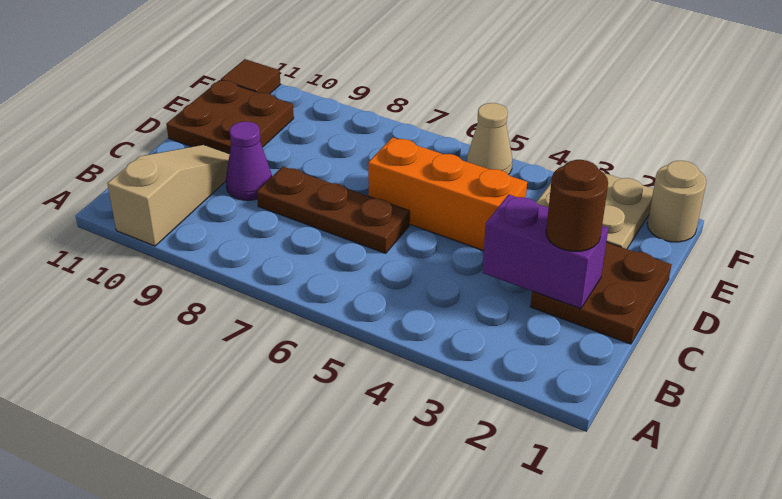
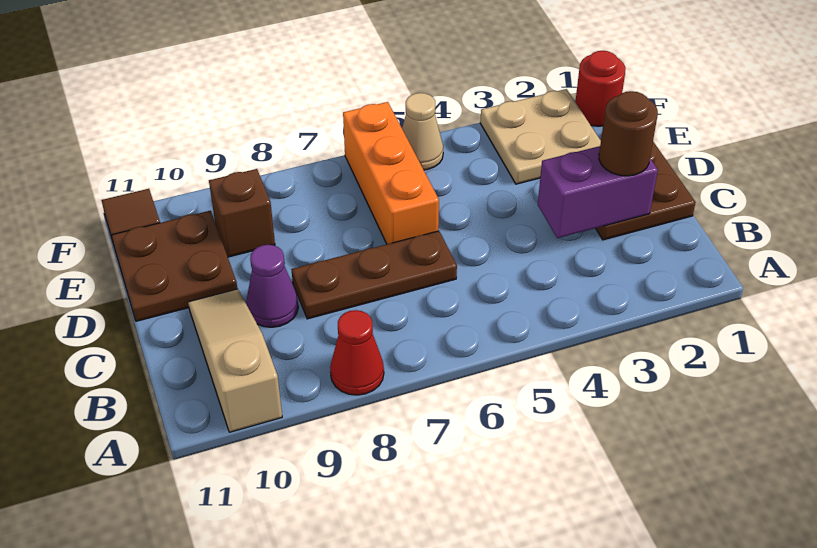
none -> red cone A8 level 1
orange brick D4:D6 level 1 -> orange brick D6:F6 level 1
none -> brown brick E9 level 1
tan round brick F1 level 1 -> red round brick F1 level 1

